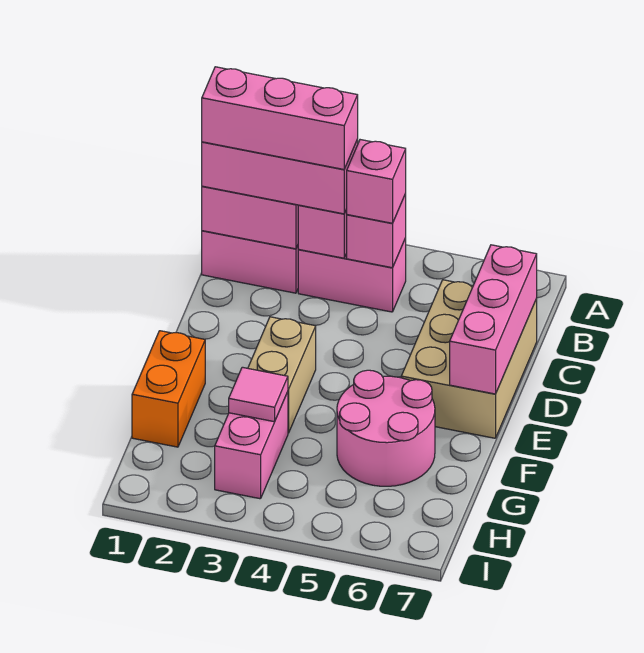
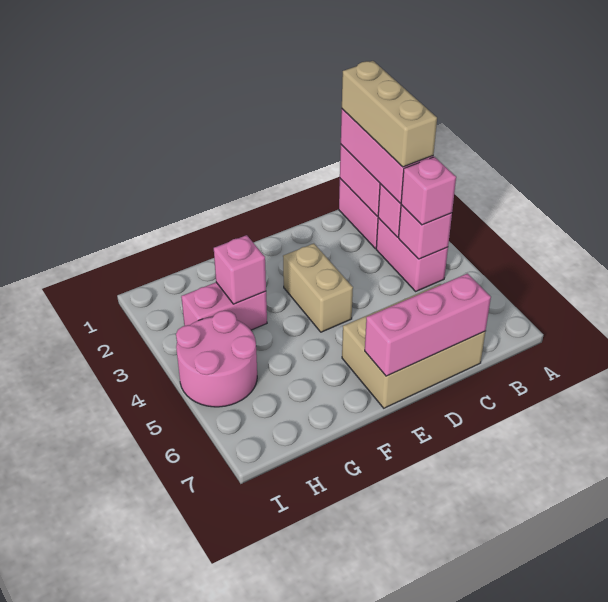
pink brick B1:B3 level 4 -> tan brick B1:B3 level 4
tan brick E3:F3 level 1 -> tan brick E3:E4 level 1
orange brick F1:G1 level 1 -> none
pink round brick F5:G6 level 1 -> pink round brick H4:I5 level 1
pink tile G3 level 2 -> pink brick G3 level 2

